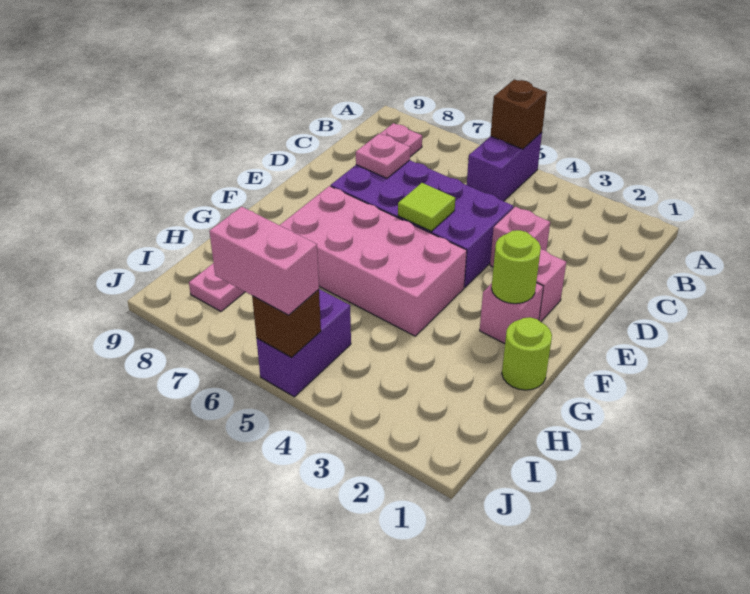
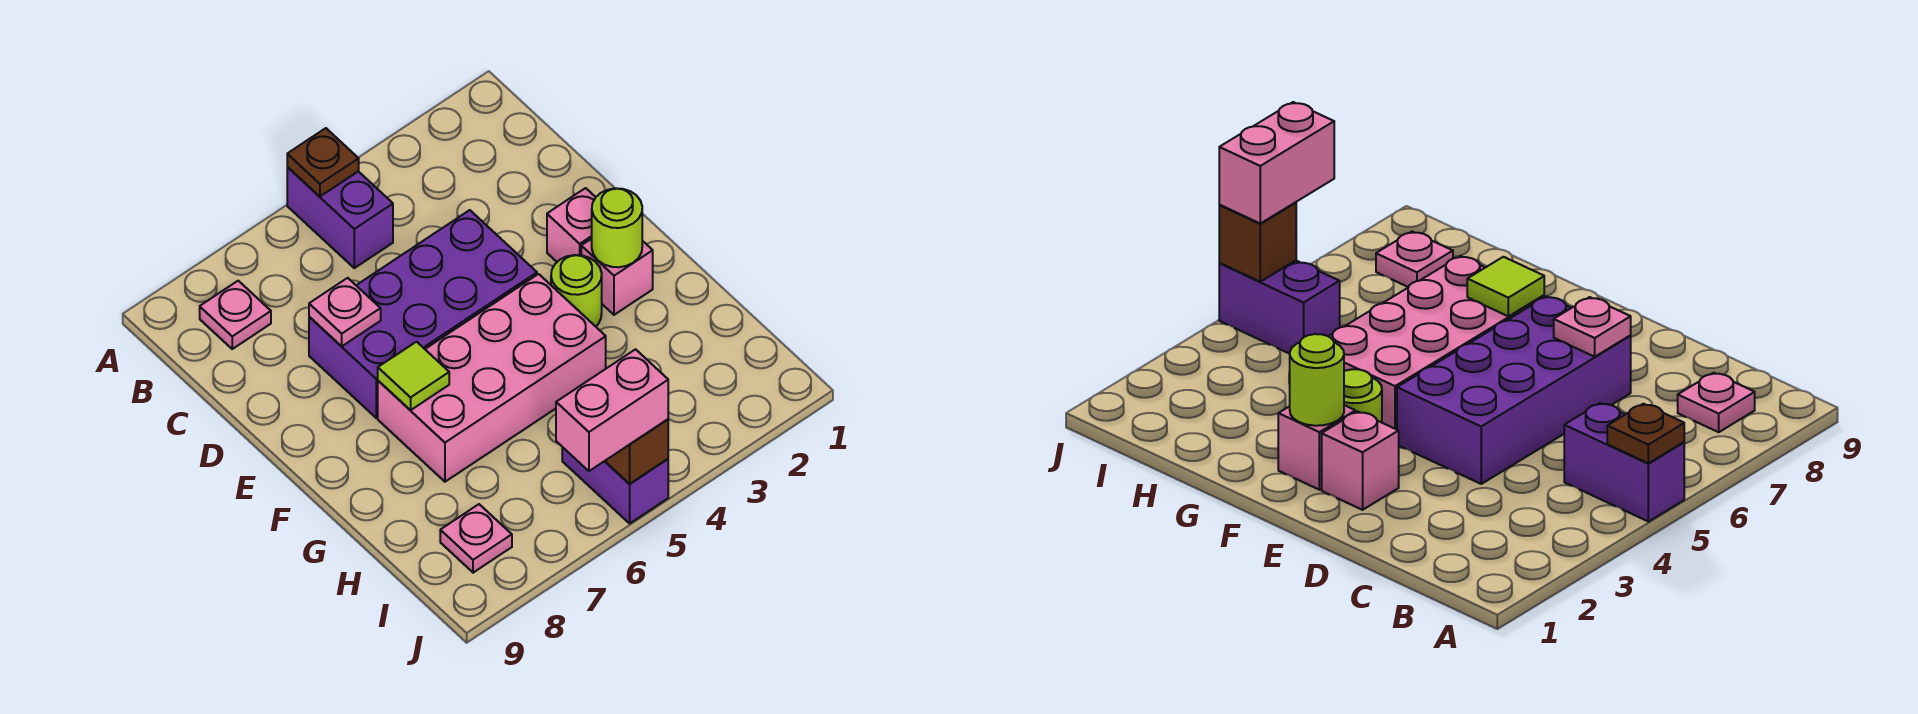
brown brick A5 level 2 -> brown plate A5 level 2
pink brick D3 level 1 -> none
lime tile E5 level 2 -> lime tile F7 level 2
lime round brick G1 level 1 -> lime round brick F3 level 1

